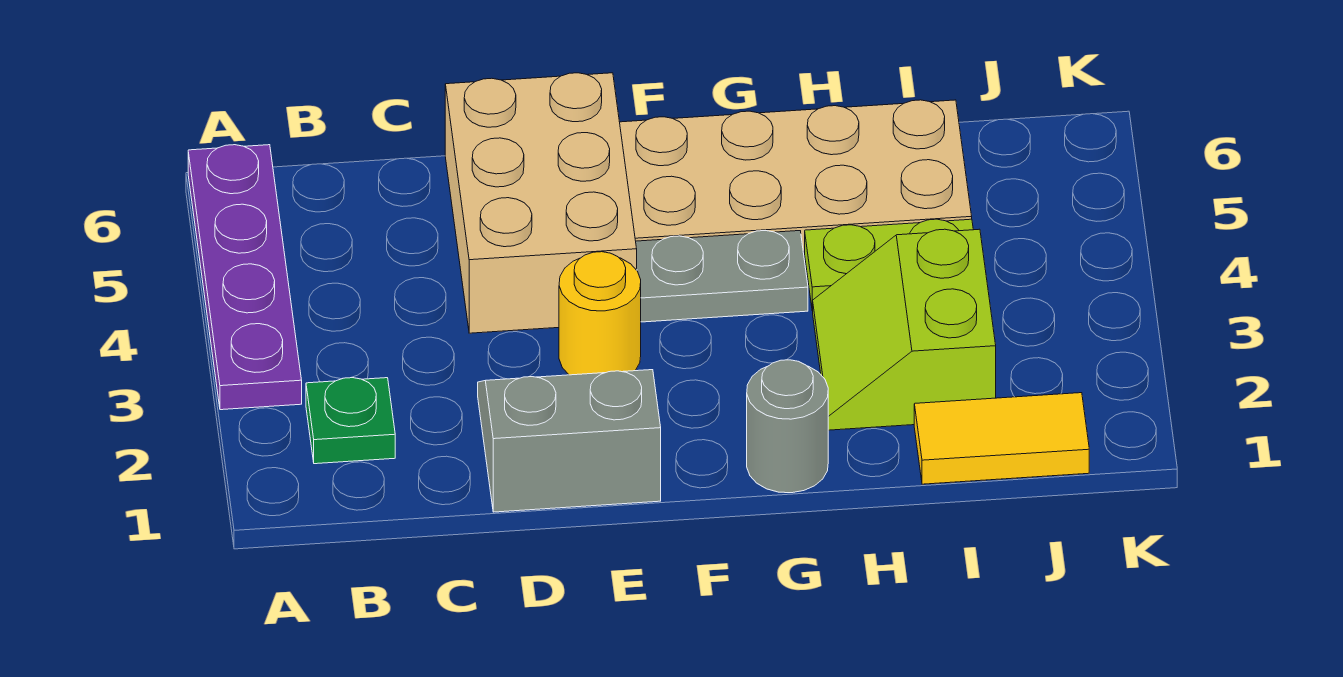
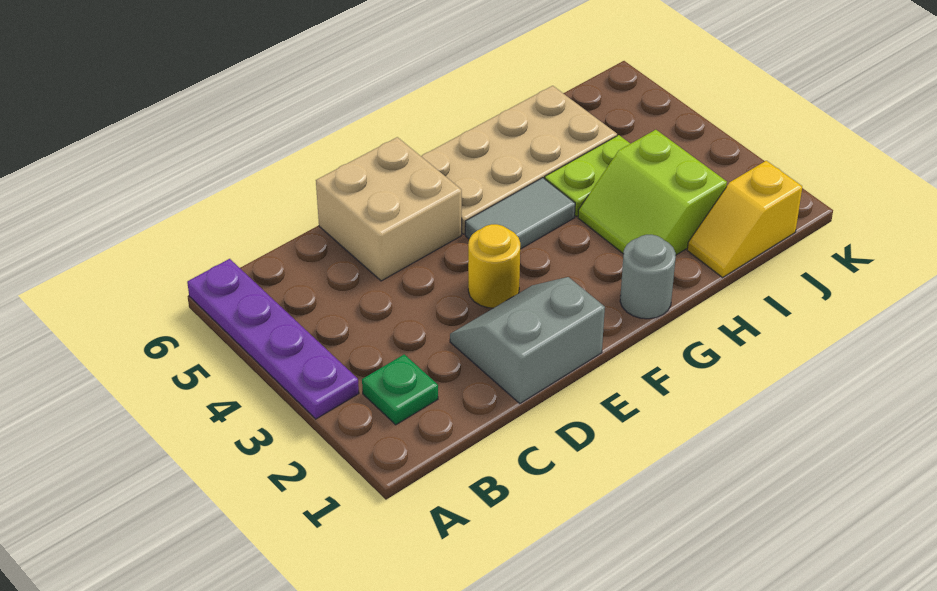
tan brick D4:E6 level 1 -> tan brick D5:E6 level 1
grey plate F4:G4 level 1 -> grey tile F4:G4 level 1
yellow tile I1:J1 level 1 -> yellow slope I1:J1 level 1 top J

